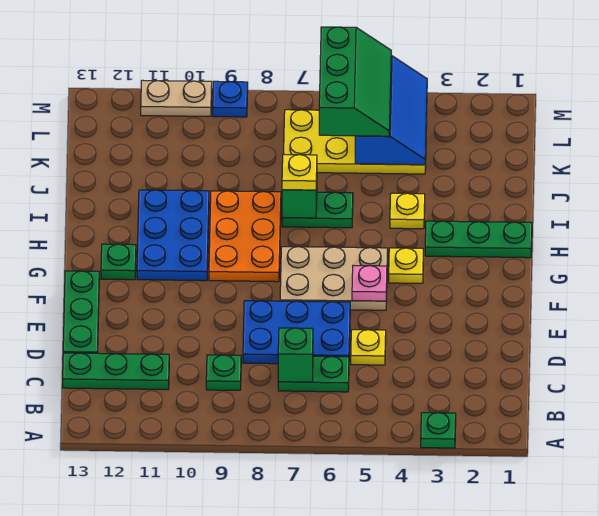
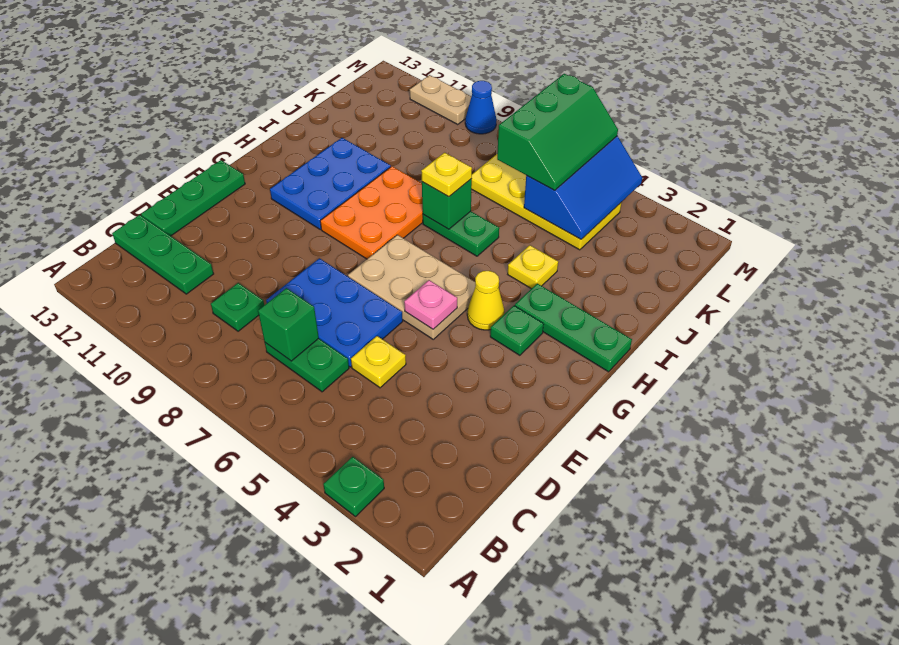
yellow plate G4 level 1 -> yellow cone G4 level 1
green plate G12 level 1 -> green plate G3 level 1
blue plate M9 level 1 -> blue cone M9 level 1

